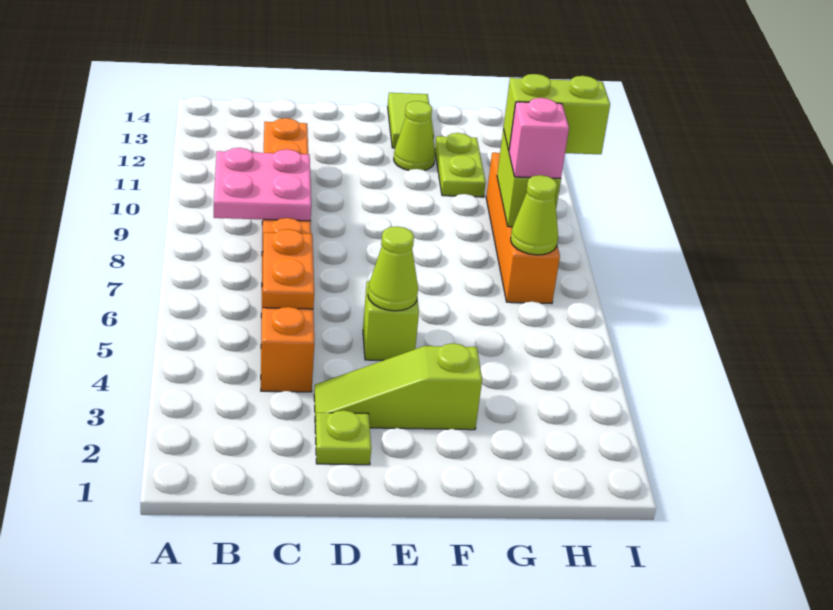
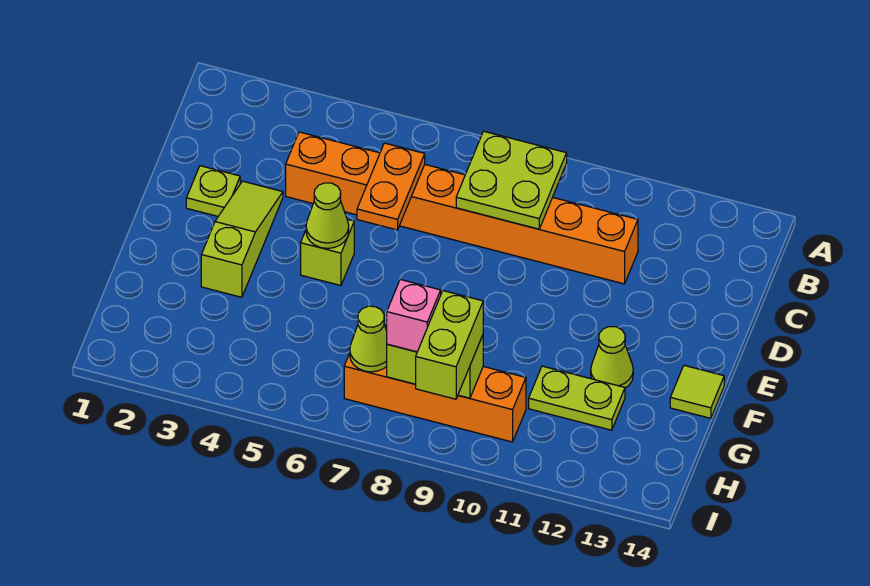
pink plate B8:C9 level 2 -> lime plate B8:C9 level 2
orange plate C5:C6 level 2 -> orange plate C6:D6 level 2
lime tile F13:F14 level 1 -> lime tile F14 level 1

